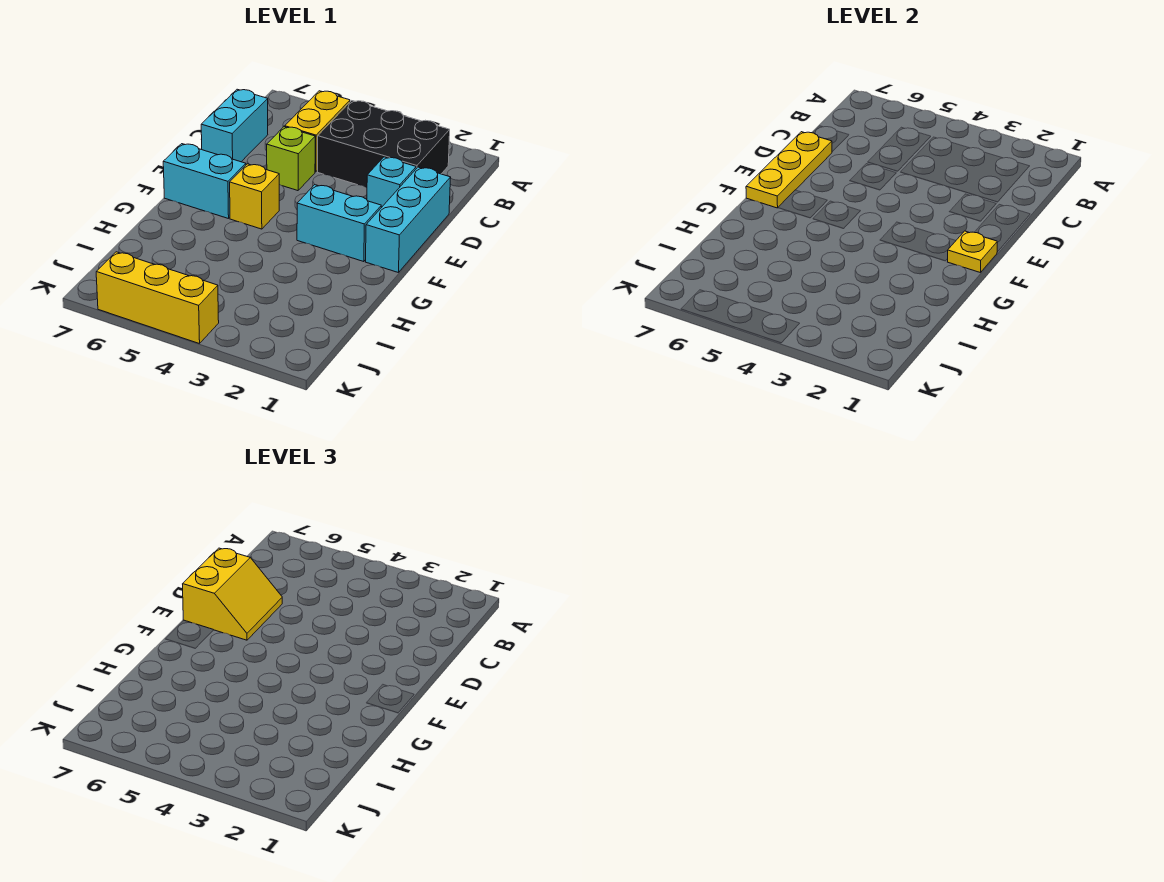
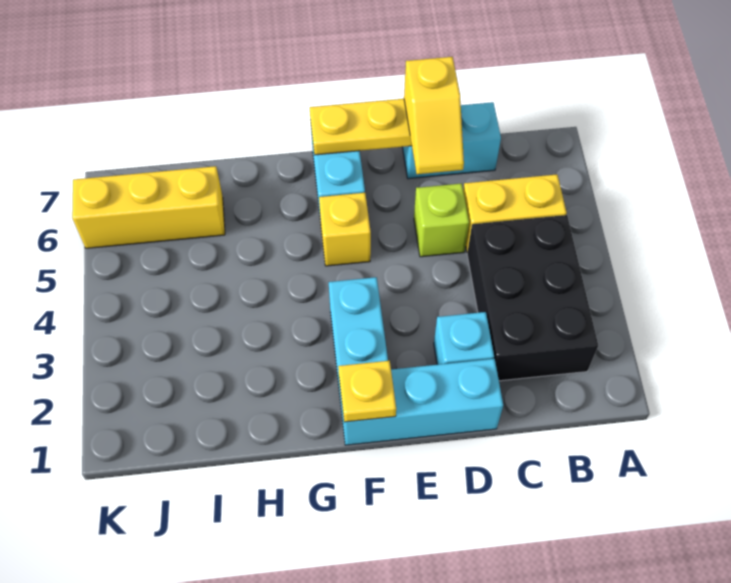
yellow slope D6:E7 level 3 top 7 -> yellow slope D6:D7 level 3 top 7
yellow brick K4:K6 level 1 -> yellow brick I6:K6 level 1

